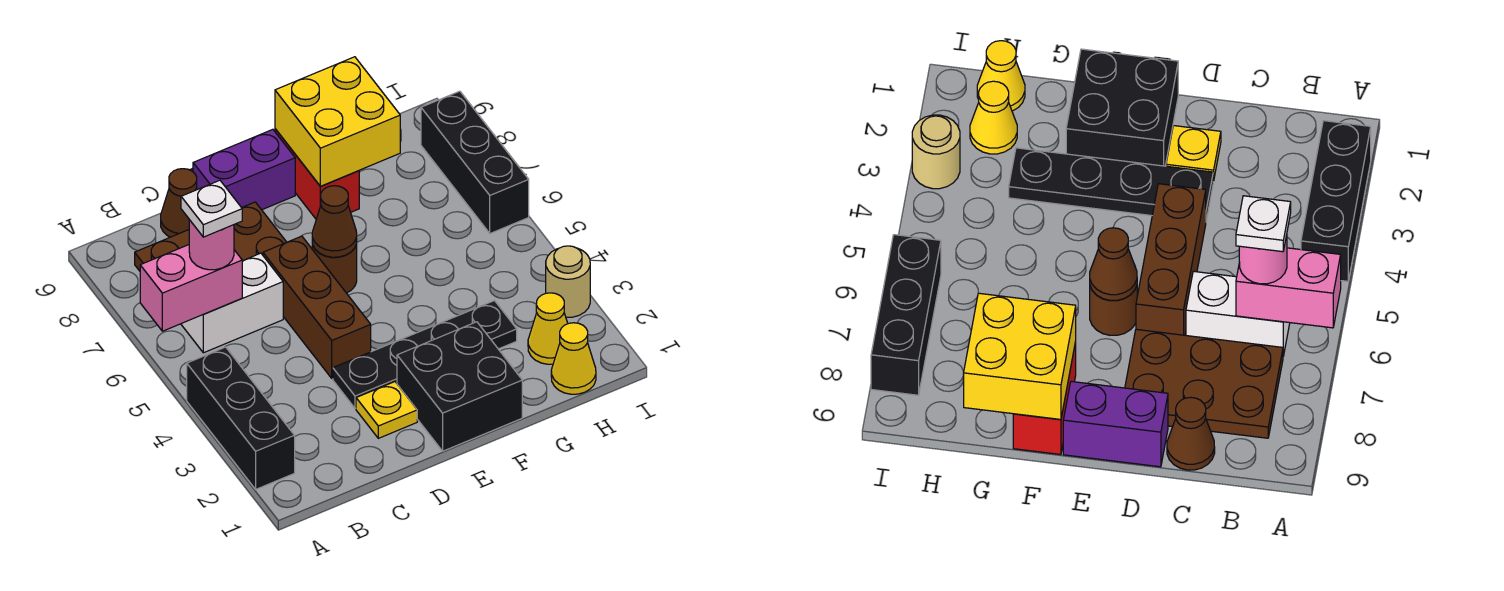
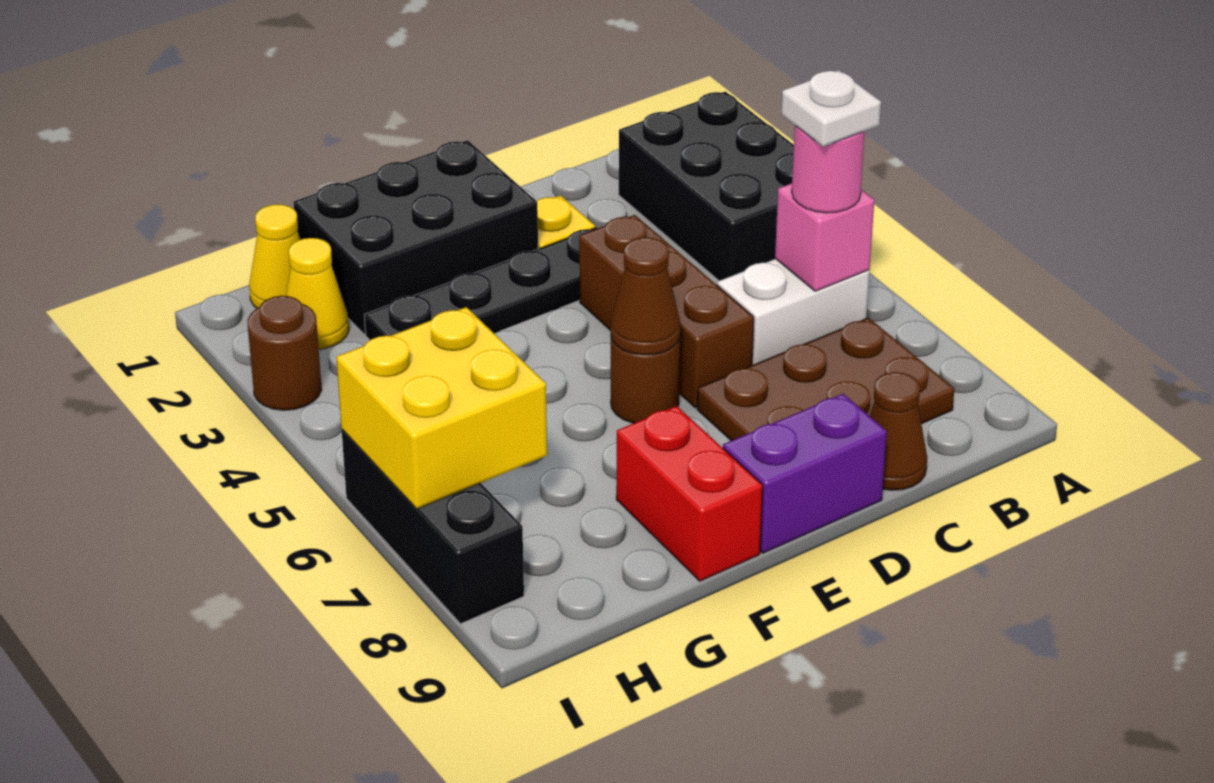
black brick A2:A4 level 1 -> black brick A2:B4 level 1
pink brick A6:B6 level 2 -> pink brick B6 level 2
black brick E1:F2 level 1 -> black brick E1:G2 level 1
yellow brick F8:G9 level 2 -> yellow brick H6:I7 level 2
tan round brick I3 level 1 -> brown round brick I3 level 1

